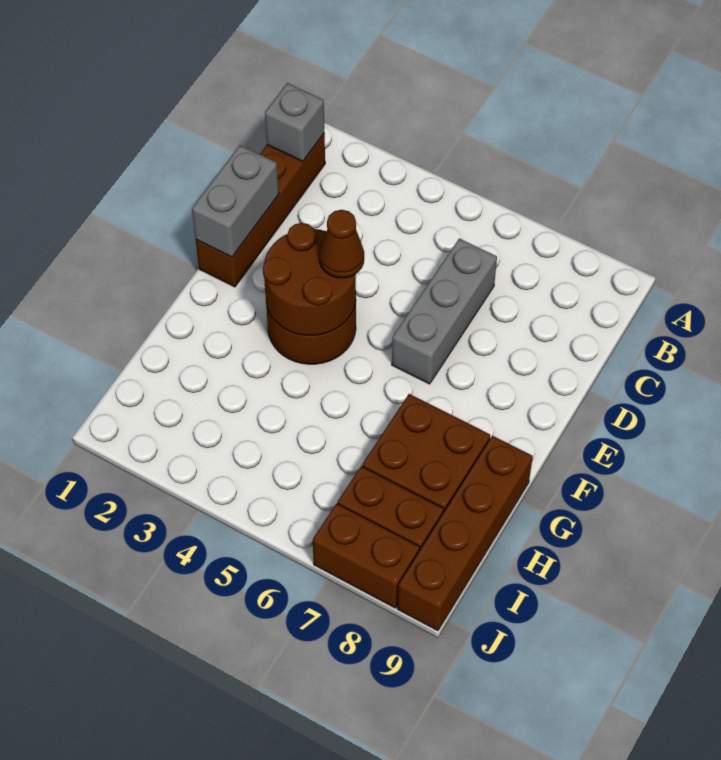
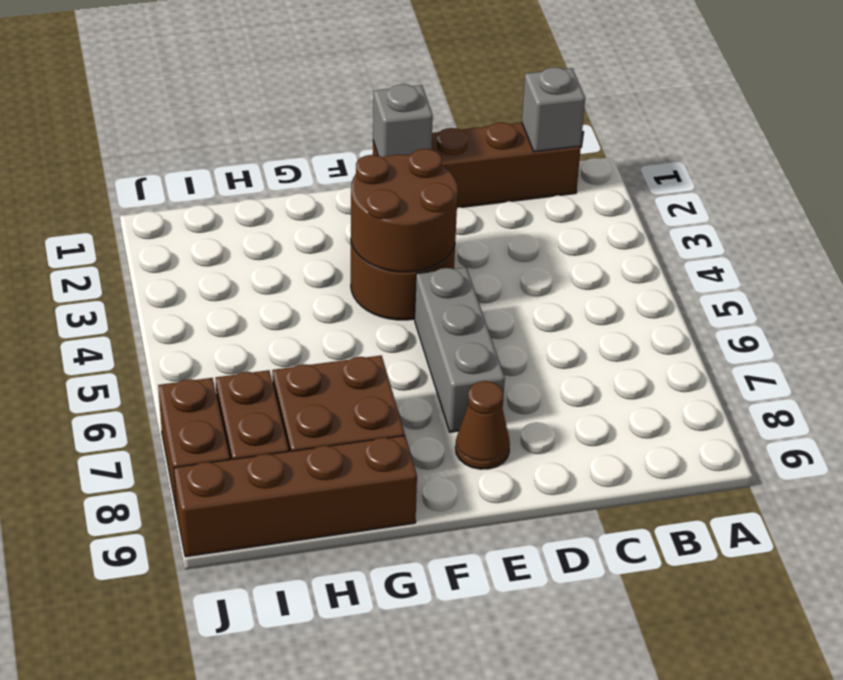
grey brick C6:E6 level 1 -> grey brick E5:E7 level 1
grey brick D1:E1 level 2 -> grey brick E1 level 2
brown cone E4 level 3 -> brown cone E8 level 1

